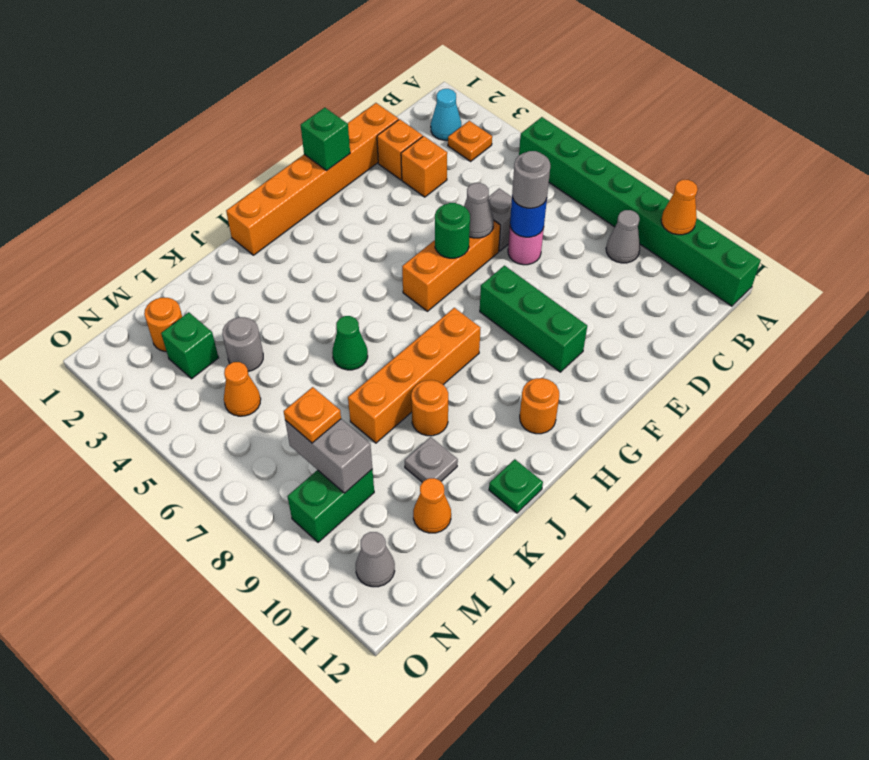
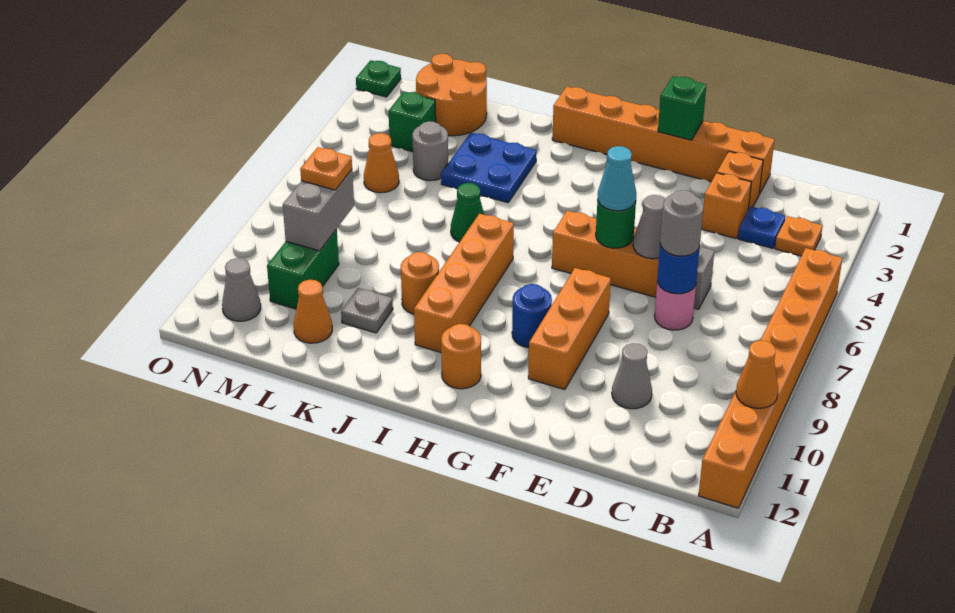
green brick A5:A12 level 1 -> orange brick A5:A12 level 1
cyan cone B2 level 1 -> cyan cone F6 level 3
grey cone B9 level 1 -> grey cone D10 level 1
none -> blue plate C3 level 1
green brick F8:F10 level 1 -> orange brick F8:F10 level 1
none -> blue round brick G9 level 1
orange brick H8:K8 level 1 -> orange brick I7:I10 level 1
none -> blue plate J3:K4 level 1
green plate J12 level 1 -> green plate O1 level 1
orange round brick M2 level 1 -> orange round brick L1:M2 level 1
green brick M9:N9 level 1 -> green brick M9:M10 level 1

